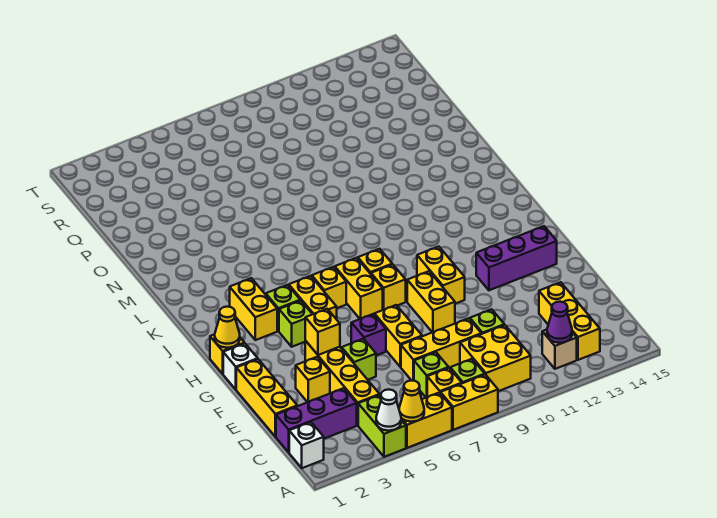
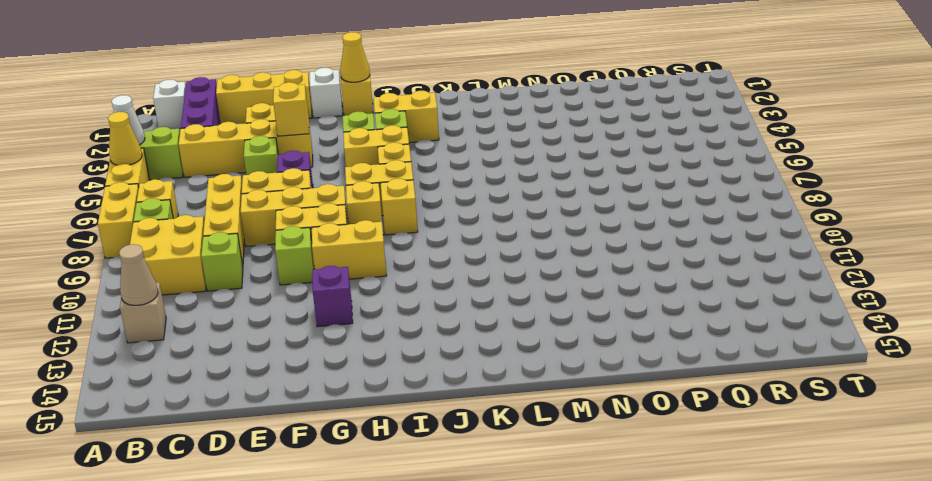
purple cone B12 level 2 -> tan cone B12 level 2
yellow brick B13:D13 level 1 -> yellow brick E8:G8 level 1
lime brick C7 level 1 -> lime brick F10 level 1
purple brick G12:G14 level 1 -> purple brick G12 level 1

